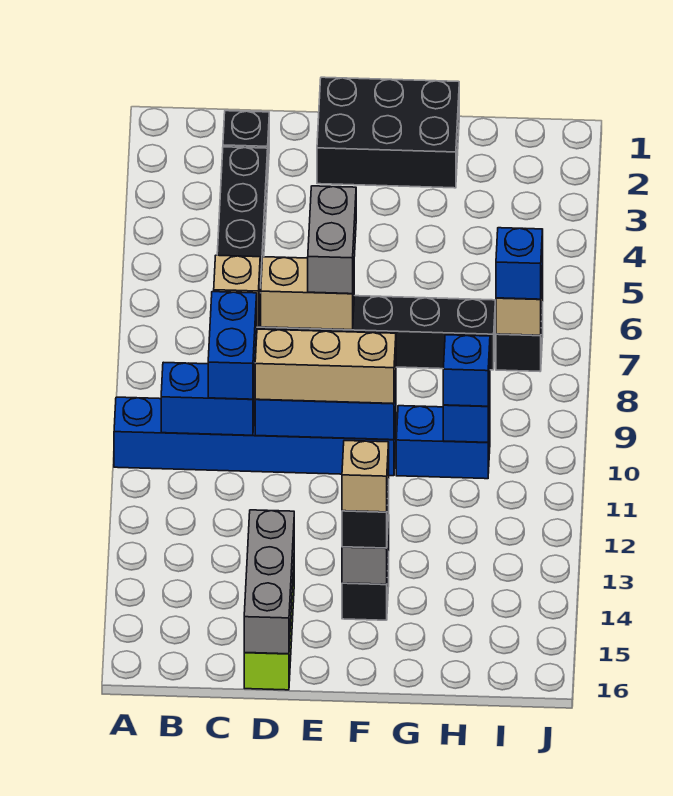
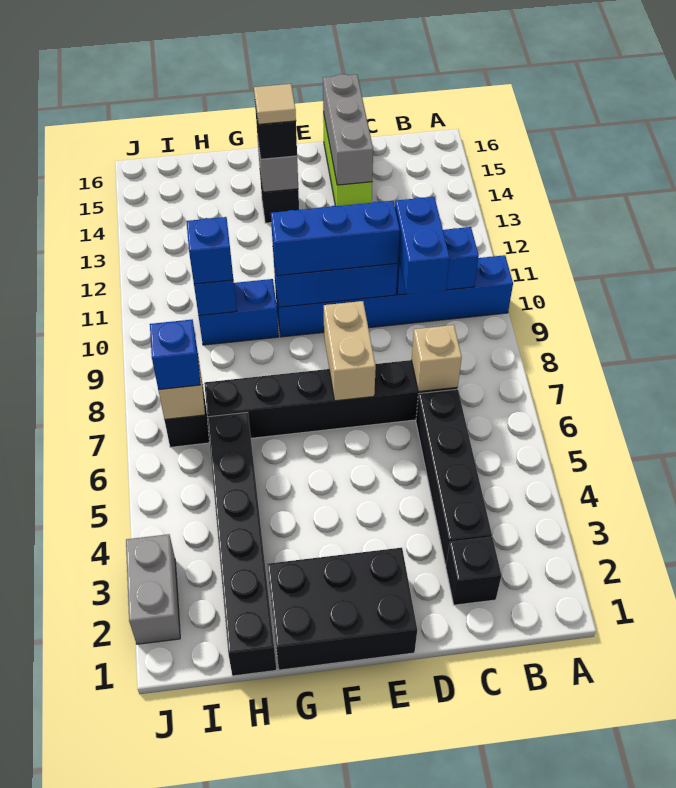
tan brick D7:E7 level 2 -> tan brick E7:E8 level 2
tan brick D10:F10 level 3 -> blue brick D10:F10 level 3
grey brick E6:E7 level 3 -> grey brick J2:J3 level 1
tan brick F14 level 4 -> tan tile F14 level 4
none -> black brick H1:H6 level 1

